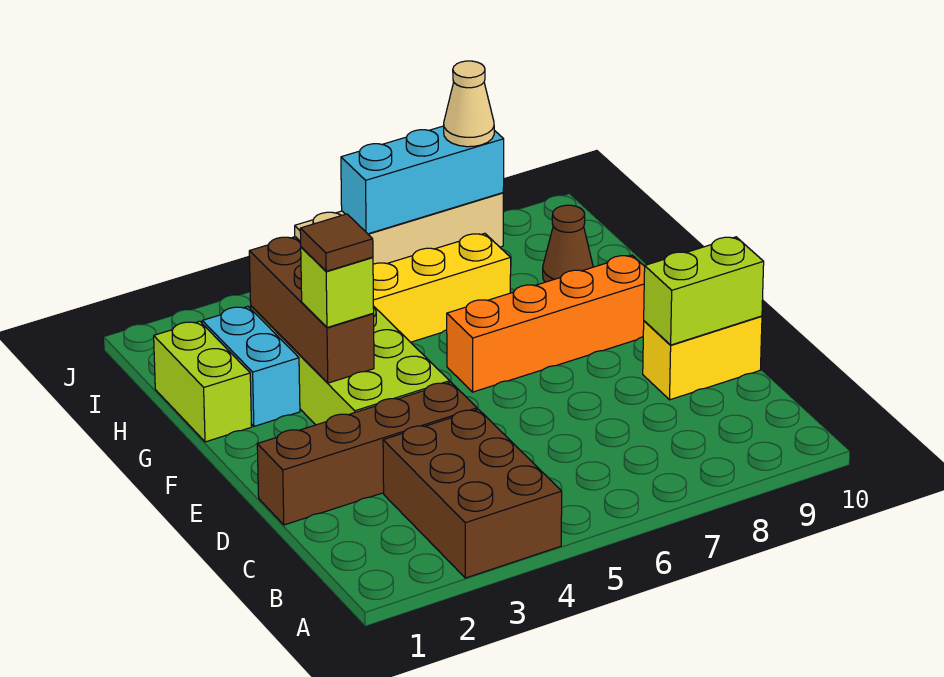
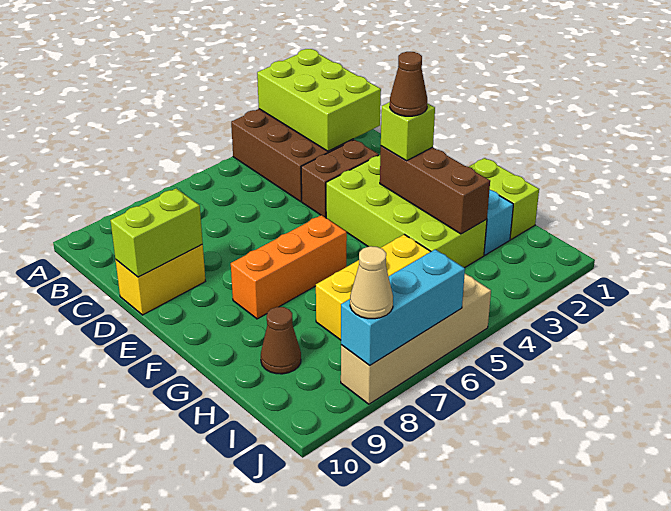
none -> lime brick A2:C3 level 2
brown brick D1:D4 level 1 -> brown brick D3:D4 level 1
brown tile F3 level 4 -> brown cone F3 level 4
orange brick F6:F9 level 1 -> orange brick F6:F8 level 1

